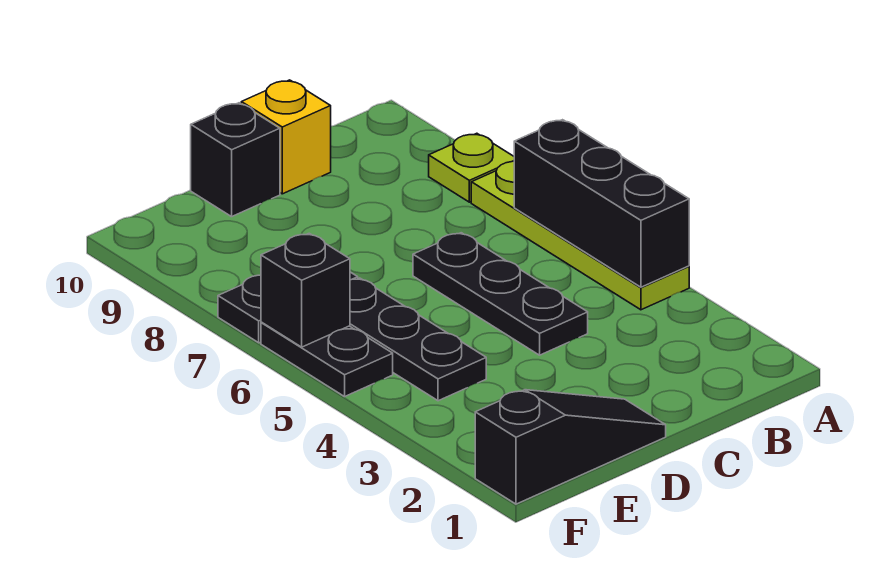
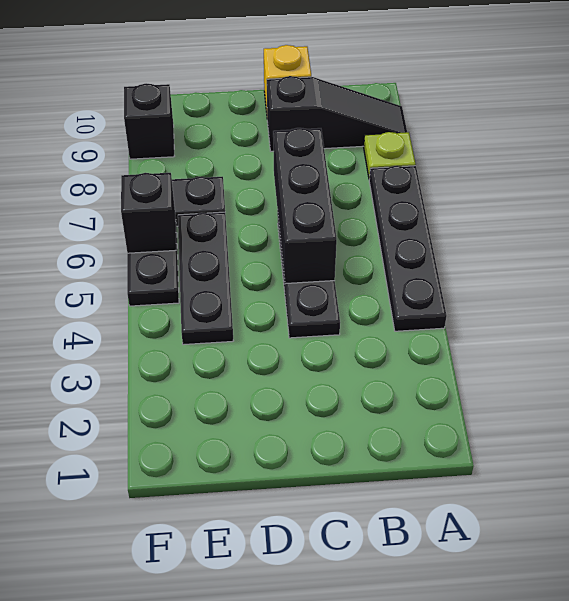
lime plate A4:A7 level 1 -> black plate A4:A7 level 1
black brick A4:A6 level 2 -> black brick C5:C7 level 2
black slope D1:F1 level 1 top F -> black slope A9:C9 level 1 top C
black brick D10 level 1 -> black brick F9 level 1

